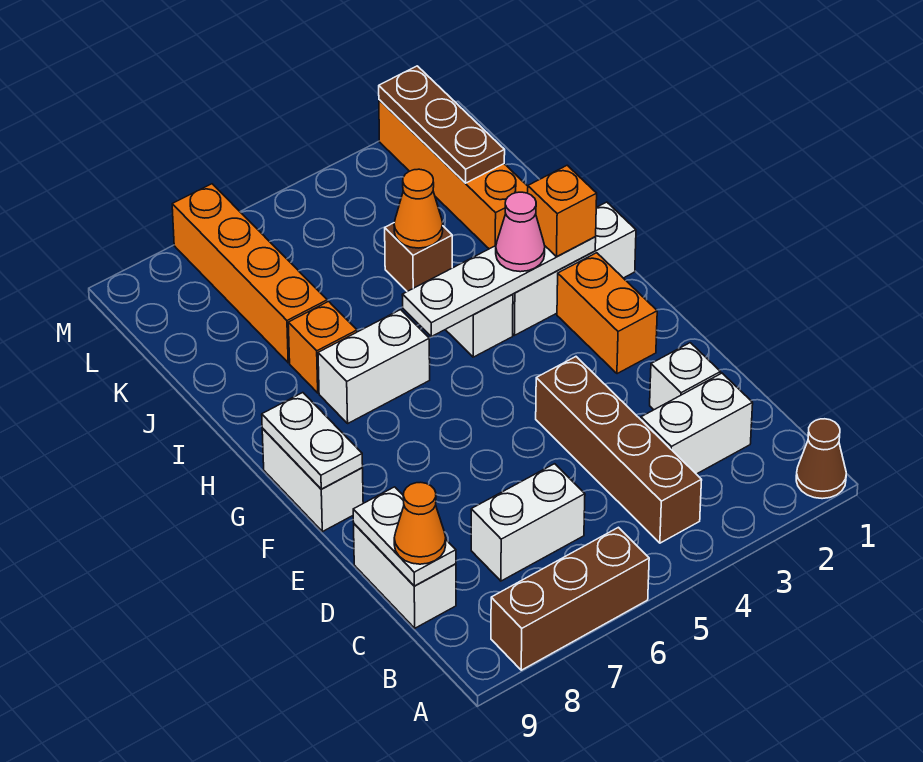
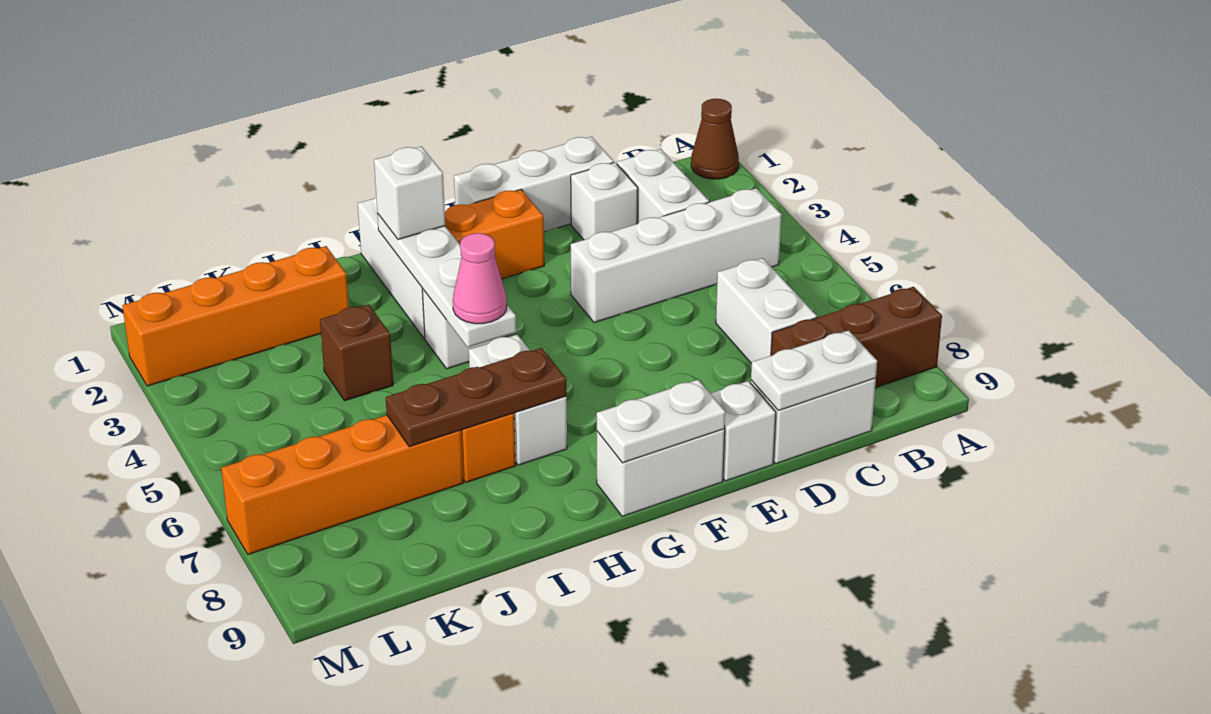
brown brick A6:A8 level 1 -> brown brick A8:C8 level 1
brown brick B4:E4 level 1 -> white brick B4:E4 level 1
orange cone C9 level 3 -> none
none -> white brick D1:F1 level 1
none -> white brick E9 level 1
orange brick H2 level 3 -> white brick H2 level 3
pink cone H3 level 3 -> pink cone H5 level 3
orange cone J4 level 2 -> none
brown plate K2:M2 level 2 -> brown plate H7:J7 level 2

